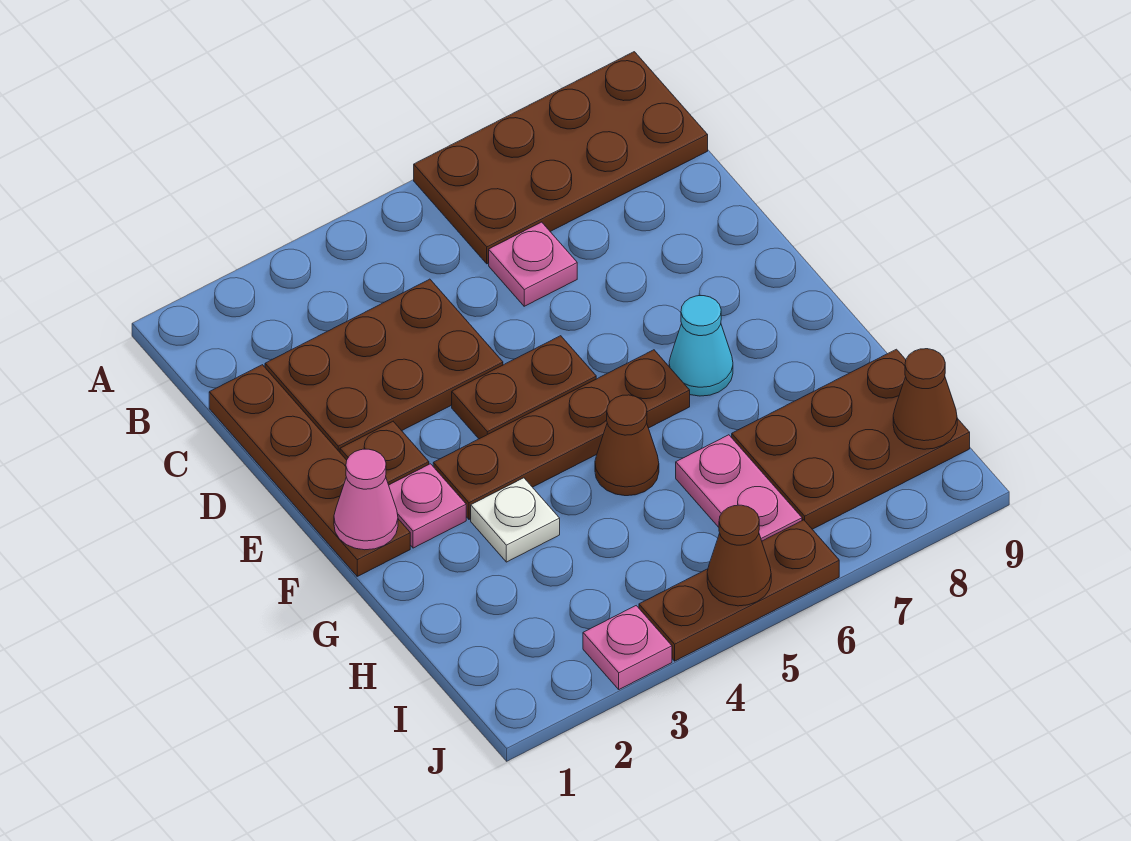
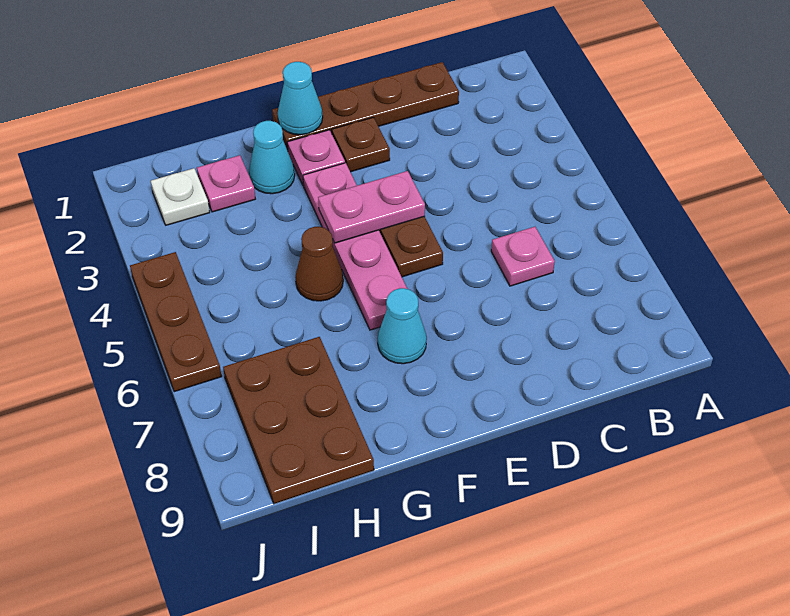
brown plate A6:B9 level 1 -> none
brown plate C2:D4 level 1 -> none
pink cone F1 level 2 -> cyan cone F1 level 2
brown plate F3:F6 level 1 -> pink plate F3:F6 level 1
none -> cyan cone G2 level 1
white plate G3 level 1 -> white plate I2 level 1
pink plate H6:I6 level 1 -> pink plate E4:F4 level 2
brown cone I9 level 2 -> none
pink plate J3 level 1 -> pink plate H2 level 1
brown cone J5 level 2 -> none

